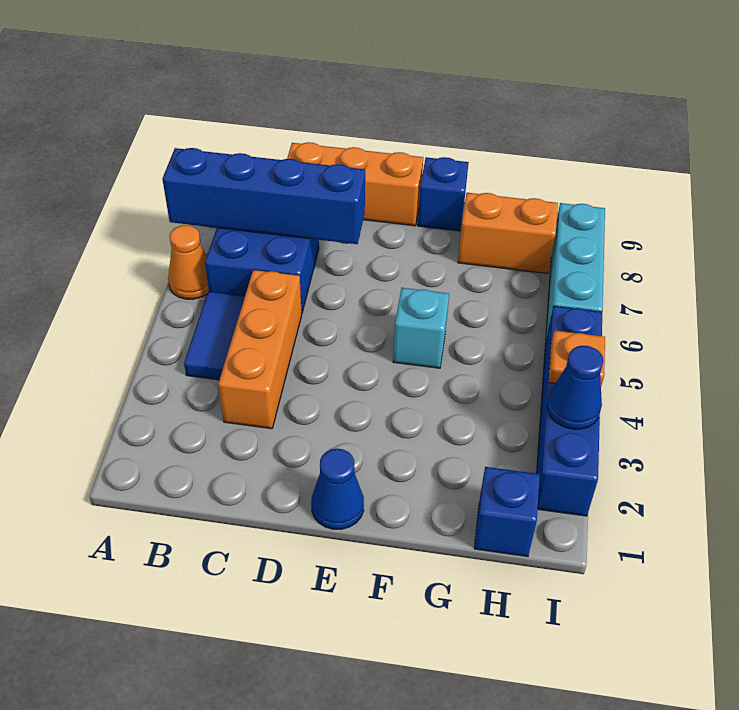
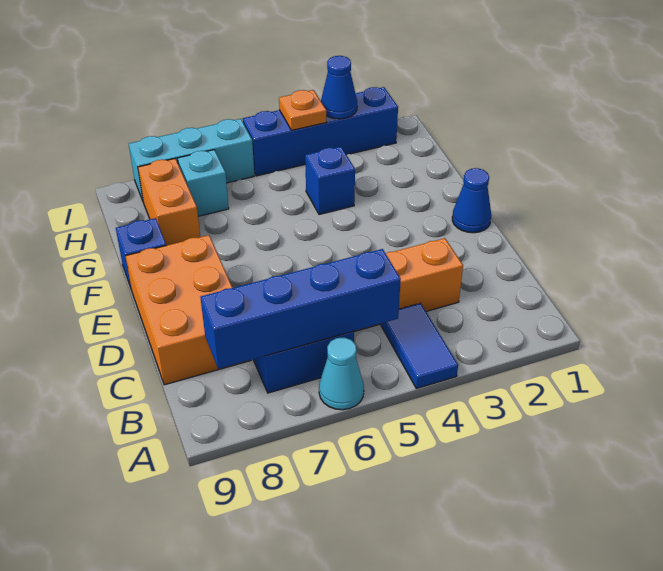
orange cone A6 level 1 -> cyan cone A6 level 1
blue brick A7:D7 level 2 -> blue brick B5:B8 level 2
blue tile B4:B5 level 1 -> blue tile A4:B4 level 1
orange brick C9:E9 level 1 -> orange brick C8:E9 level 1
cyan brick F5 level 1 -> cyan brick H7 level 1
blue brick H1 level 1 -> blue brick G4 level 1

